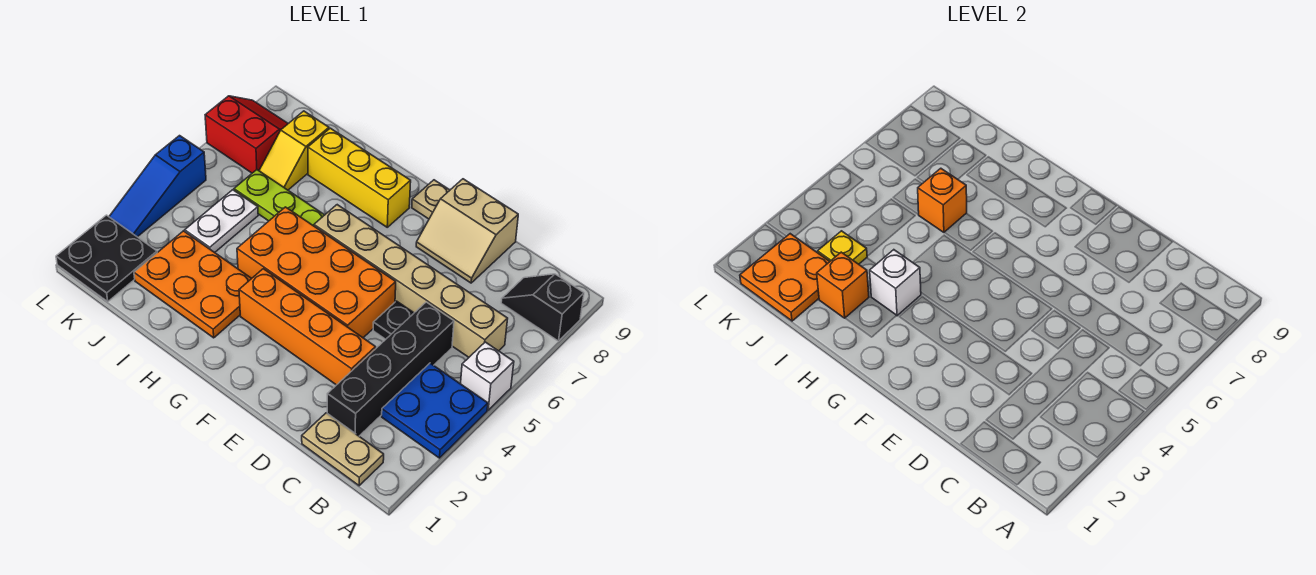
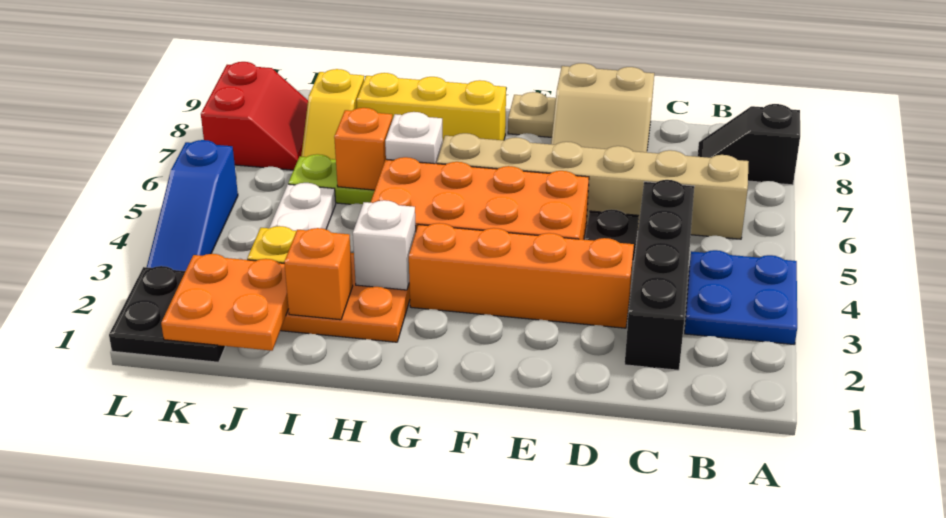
white brick A5 level 1 -> white brick H6 level 2
tan plate B1:C1 level 1 -> none
red slope K7:L8 level 1 top 7 -> red slope K7:L8 level 1 top L

